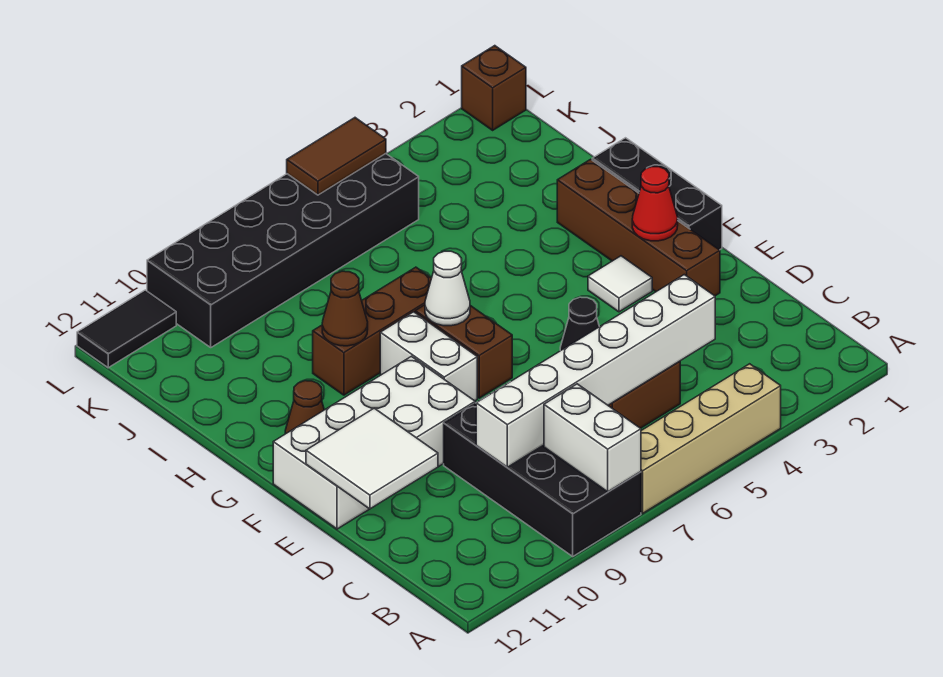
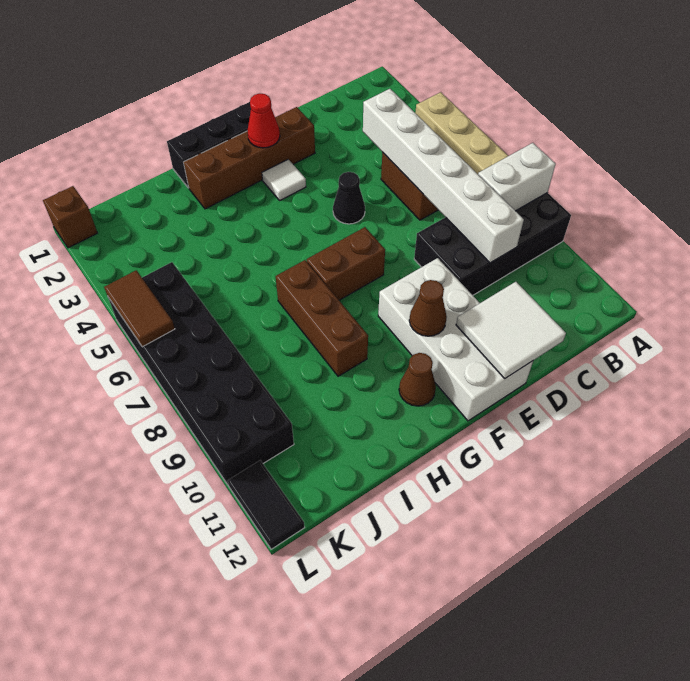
white brick F8:G8 level 1 -> none
white cone G7 level 2 -> none
brown cone H9 level 2 -> brown cone F10 level 2

